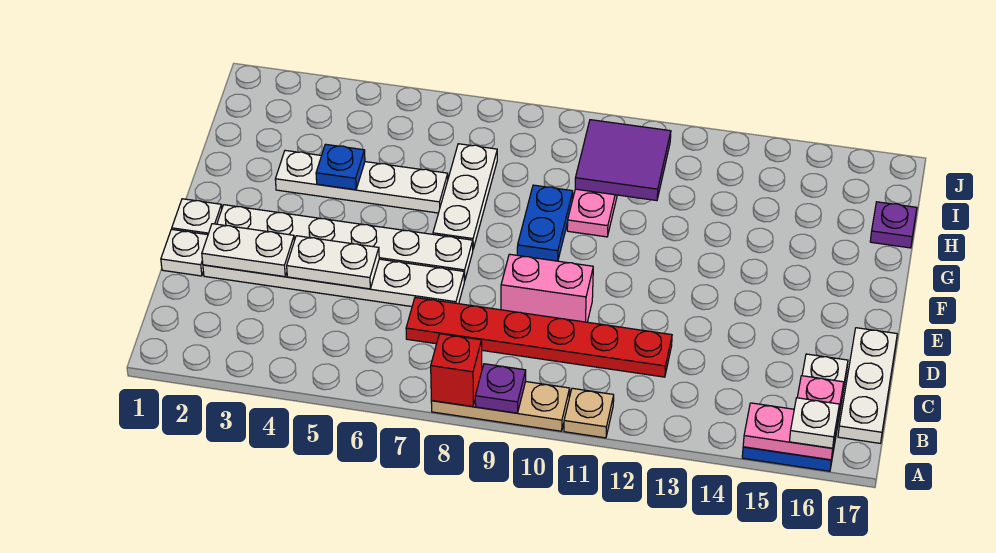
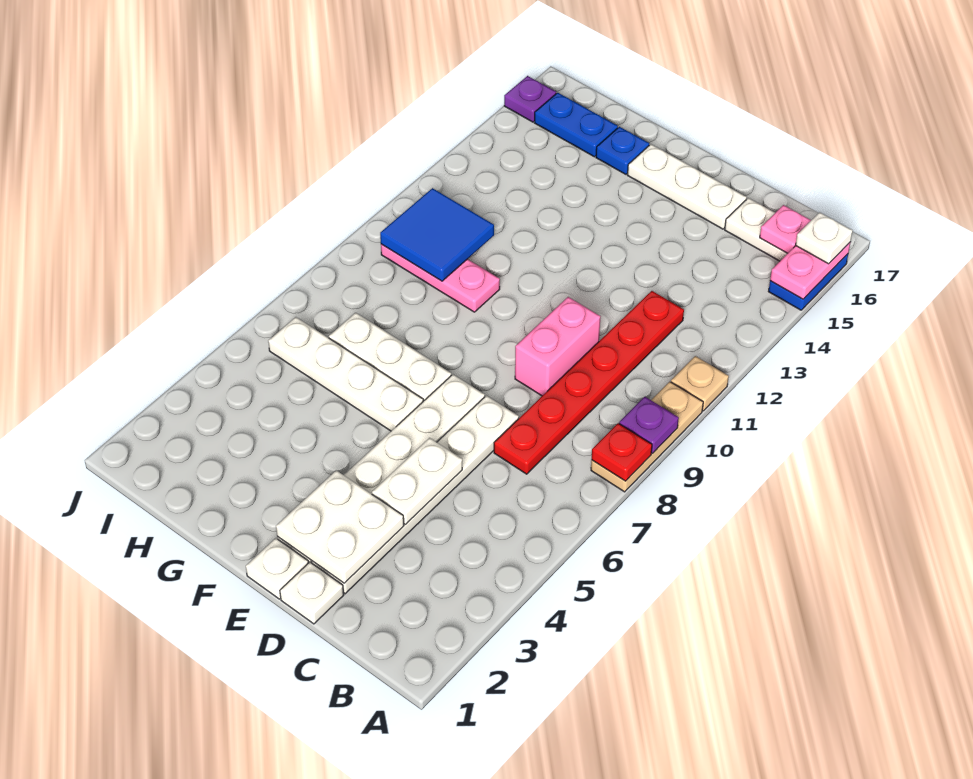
red brick A8 level 2 -> red plate A8 level 2
white plate B17:D17 level 1 -> white plate D16:F16 level 1
white plate D2:D3 level 2 -> white plate D2:E3 level 2
blue plate F9:G9 level 1 -> blue plate H16:I16 level 1
white plate G3:G6 level 1 -> white plate F6:I6 level 1
blue plate G4 level 2 -> blue plate G16 level 1
purple tile H10:I11 level 2 -> blue tile H10:I11 level 2
purple plate H17 level 1 -> purple plate J16 level 1

